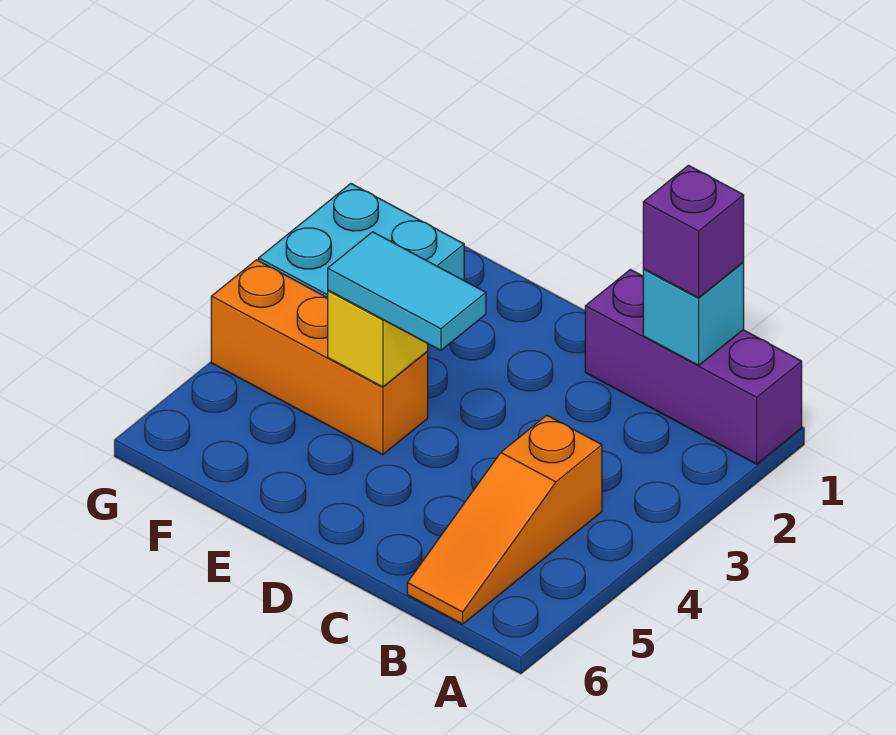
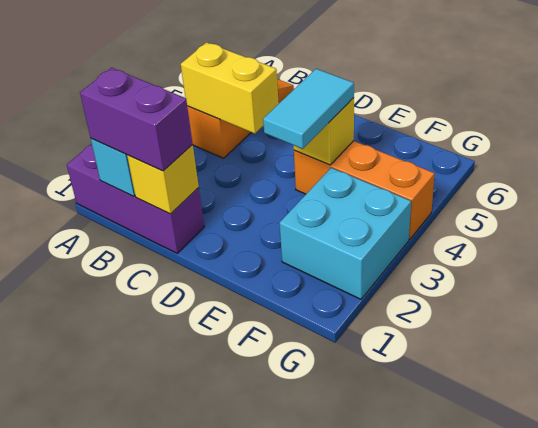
purple brick B1 level 3 -> purple brick B1:C1 level 3
none -> yellow brick B4:C4 level 2
none -> yellow brick C1 level 2
cyan tile D4:E4 level 3 -> cyan tile E3:E4 level 3

